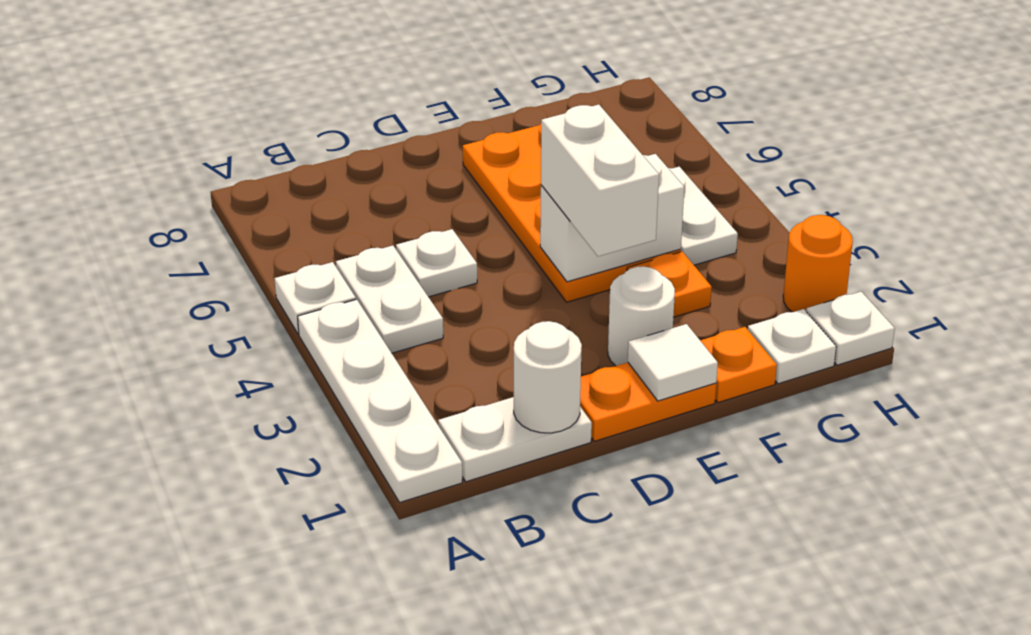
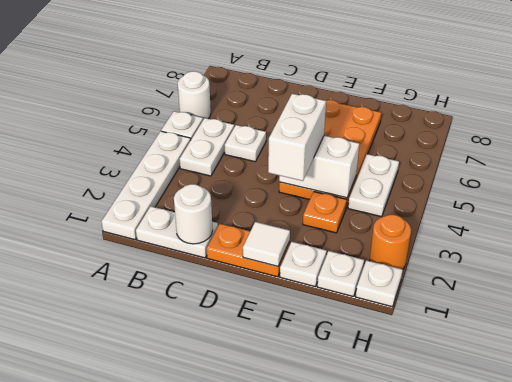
white round brick E2 level 1 -> white round brick A6 level 1
orange plate F1 level 1 -> white plate F1 level 1

